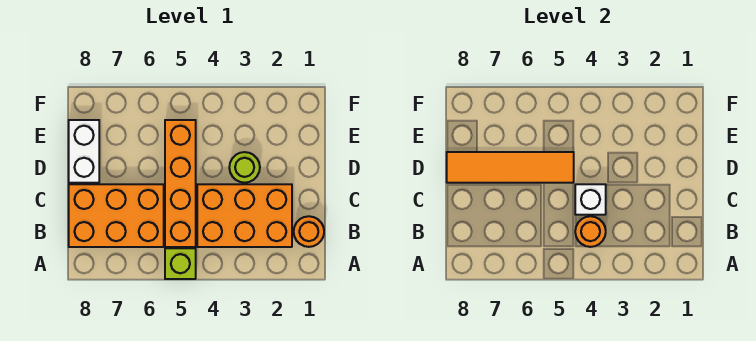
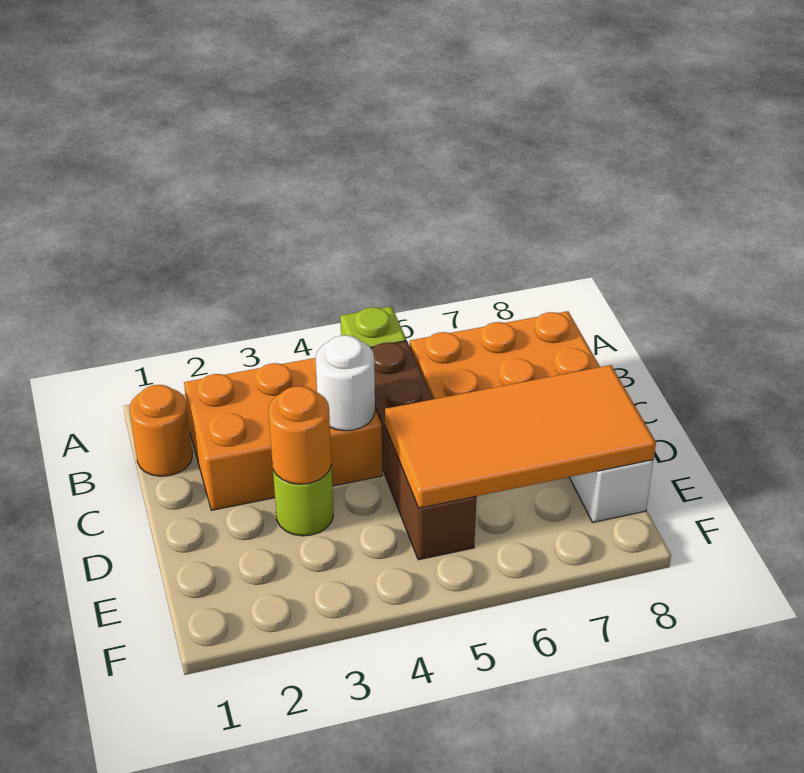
orange round brick B4 level 2 -> orange round brick D3 level 2
orange brick B5:E5 level 1 -> brown brick B5:E5 level 1
white brick C4 level 2 -> white round brick C4 level 2
orange tile D5:D8 level 2 -> orange tile D5:E8 level 2

